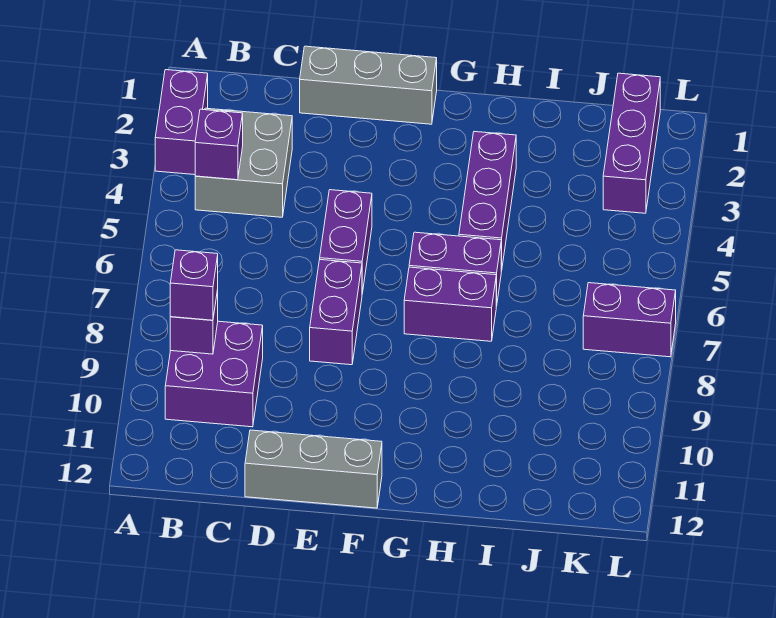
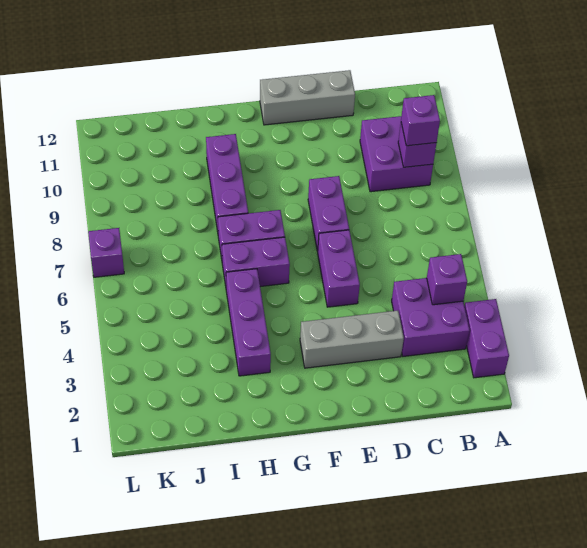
grey brick B3:C4 level 1 -> purple brick B3:C4 level 1
grey brick D1:F1 level 1 -> grey brick D3:F3 level 1
purple brick K1:K3 level 1 -> purple brick H8:H10 level 1
purple brick K7:L7 level 1 -> purple brick L7 level 1

